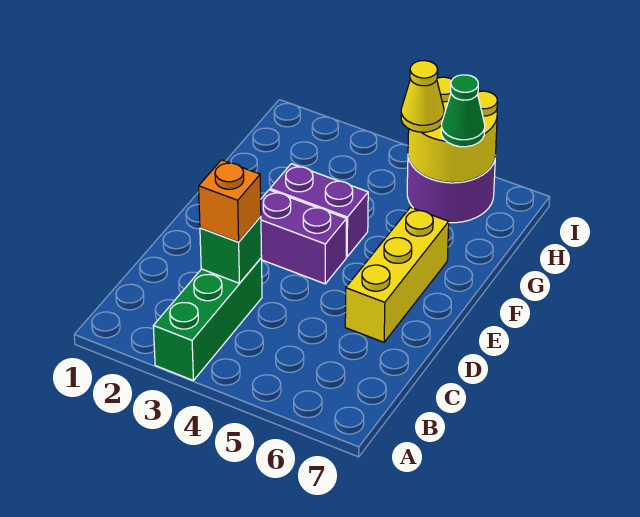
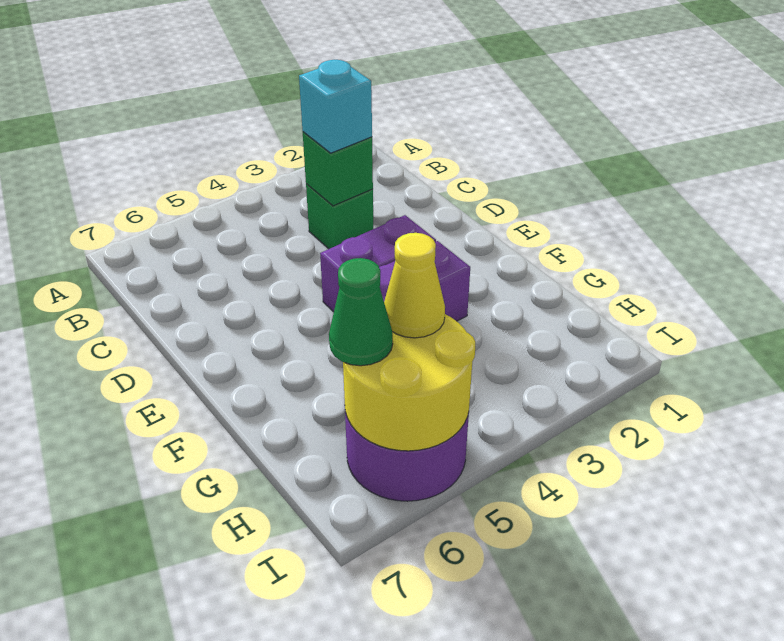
green brick A3:C3 level 1 -> green brick C3 level 1
orange brick C3 level 3 -> cyan brick C3 level 3
yellow brick D6:F6 level 1 -> none

